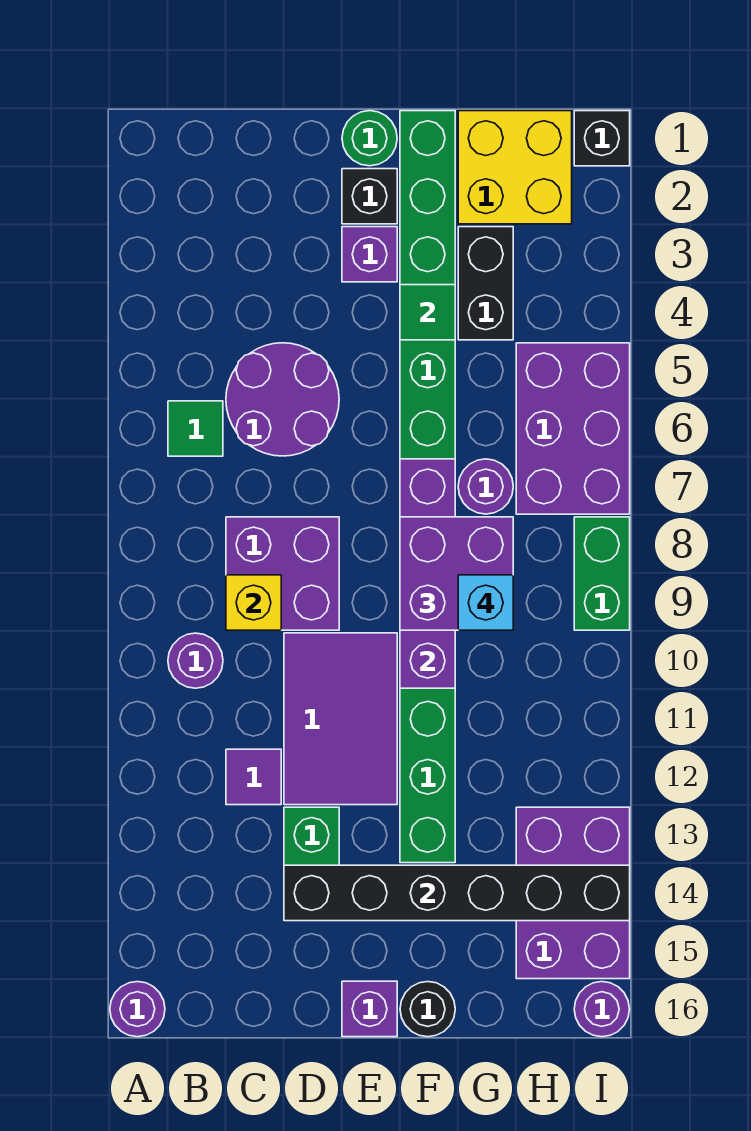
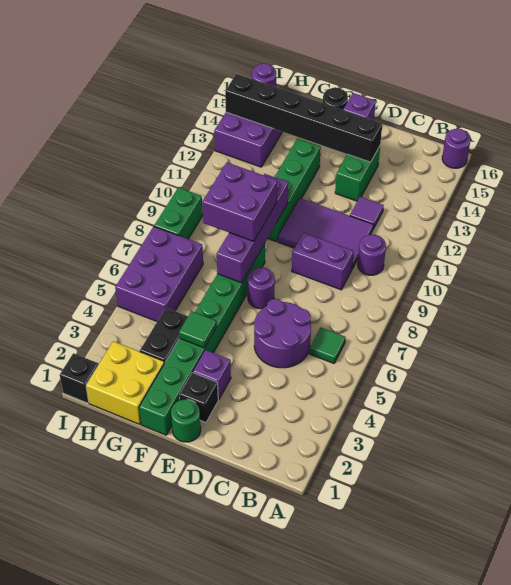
purple brick C8:D9 level 1 -> purple brick C9:D9 level 1
yellow brick C9 level 2 -> none
purple tile D10:E12 level 1 -> purple tile C10:E11 level 1
purple round brick G7 level 1 -> purple round brick E7 level 1
cyan brick G9 level 4 -> none

